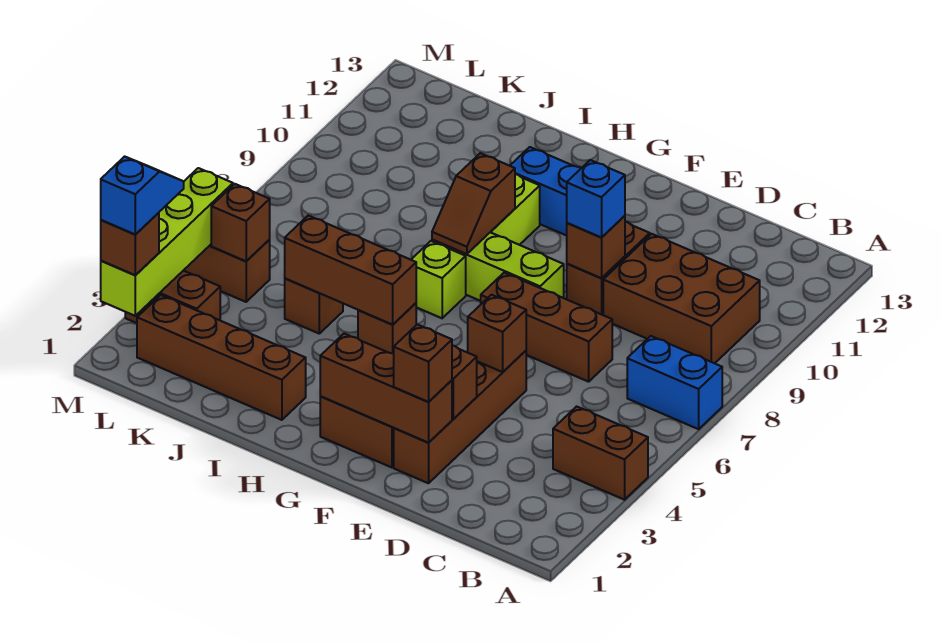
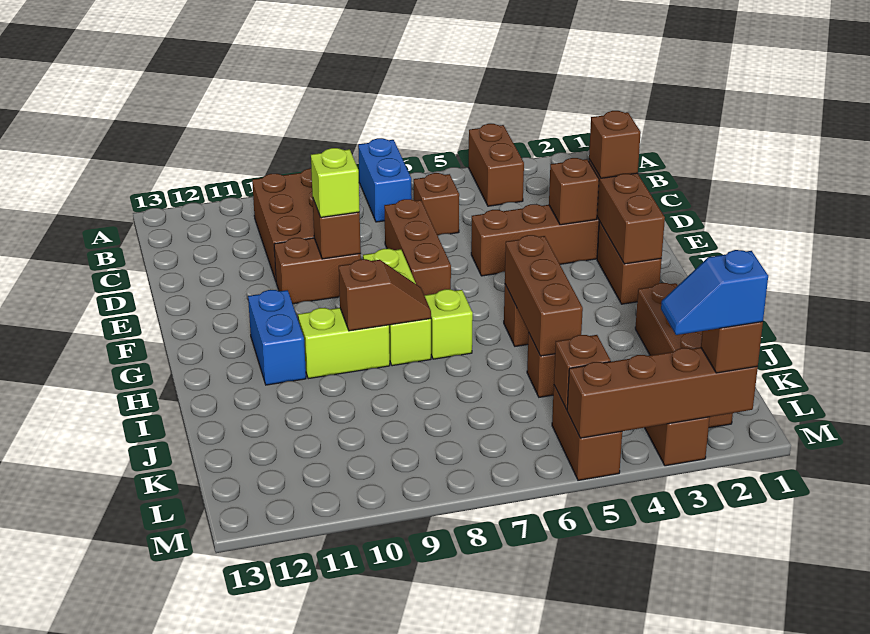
brown brick E5 level 2 -> brown brick C6 level 1
blue brick E9 level 3 -> lime brick E9 level 3
lime brick M2:M5 level 2 -> brown brick M2:M5 level 2

